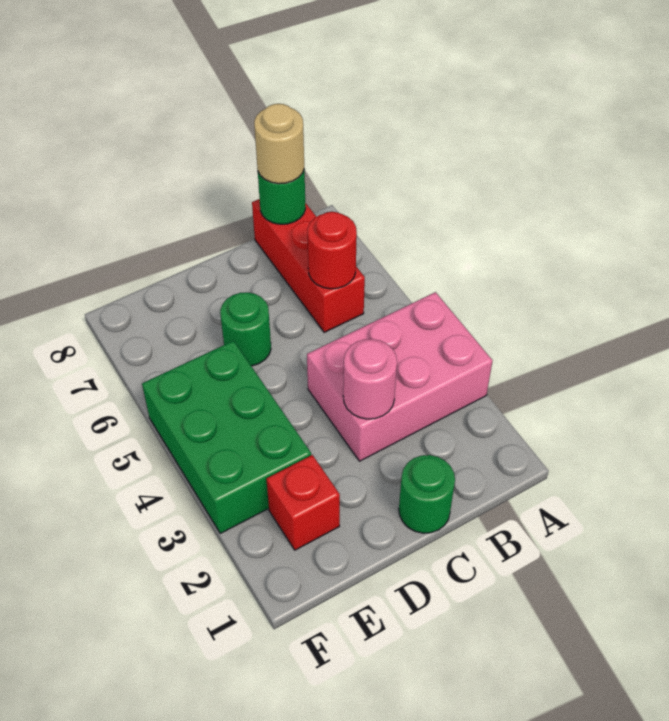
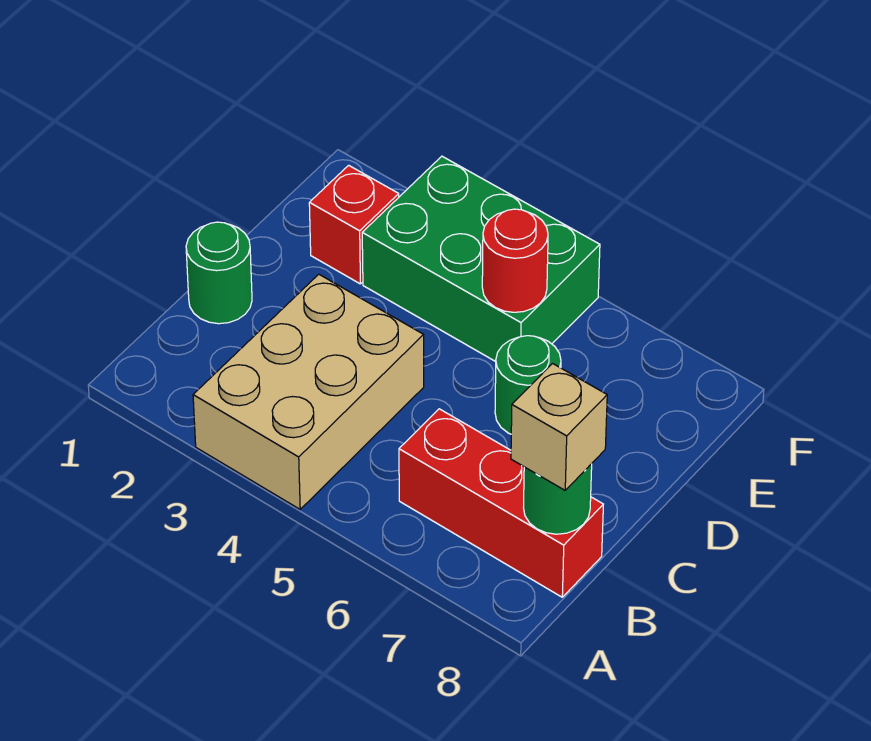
pink brick A3:C4 level 1 -> tan brick A3:C4 level 1
red round brick B6 level 2 -> red round brick E5 level 2
tan round brick B8 level 3 -> tan brick B8 level 3
pink round brick C3 level 2 -> none

